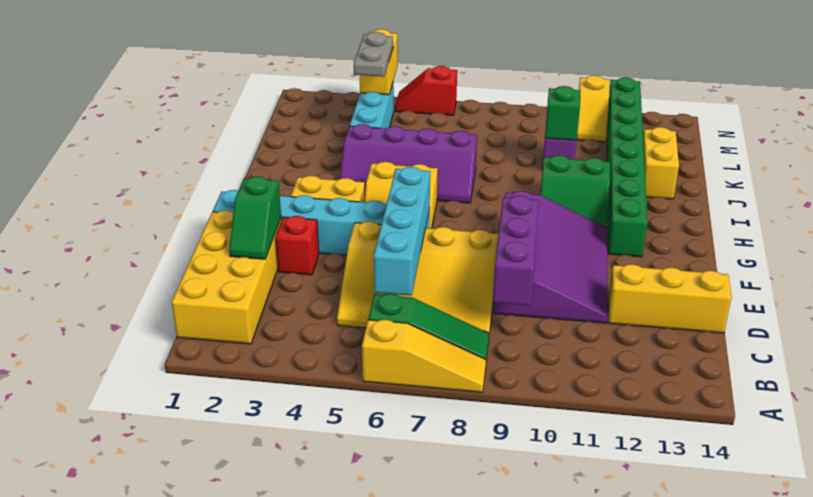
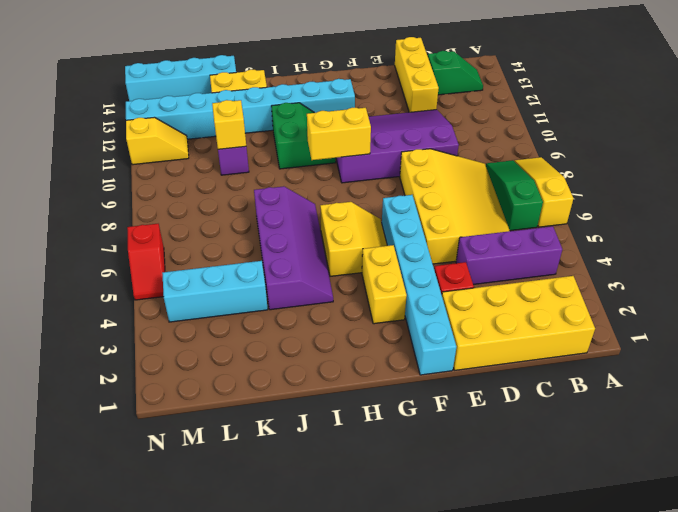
cyan brick C6:F6 level 2 -> cyan brick K14:N14 level 1
purple brick C9:E9 level 2 -> purple brick B4:D4 level 1
green slope D2:E2 level 2 top E -> green slope B13:C13 level 1 top C
green brick G12:N12 level 1 -> cyan brick G12:N12 level 1
green brick K10 level 2 -> yellow brick K10 level 2
grey plate L4:M4 level 3 -> none
yellow brick M4:N4 level 2 -> yellow brick G9:H9 level 2

